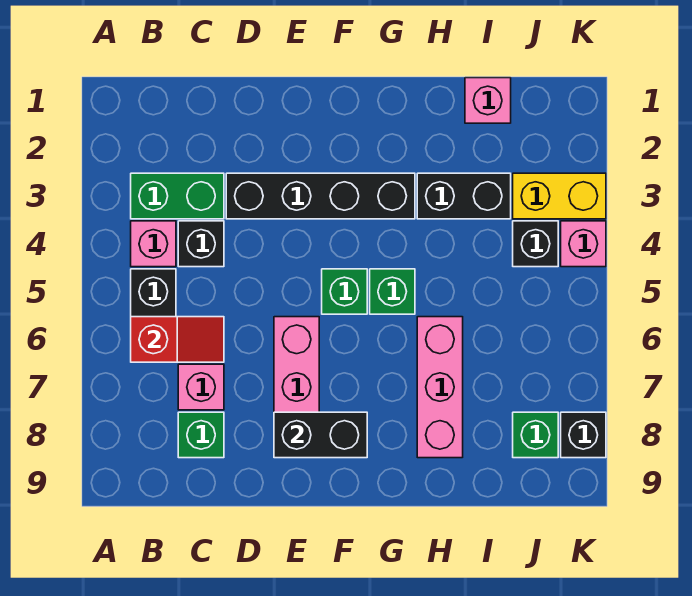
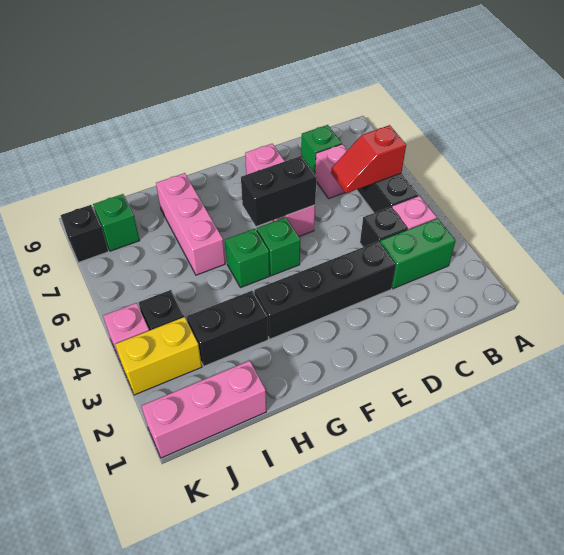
black brick E8:F8 level 2 -> black brick E6:F6 level 2
pink brick I1 level 1 -> pink brick I1:K1 level 1

